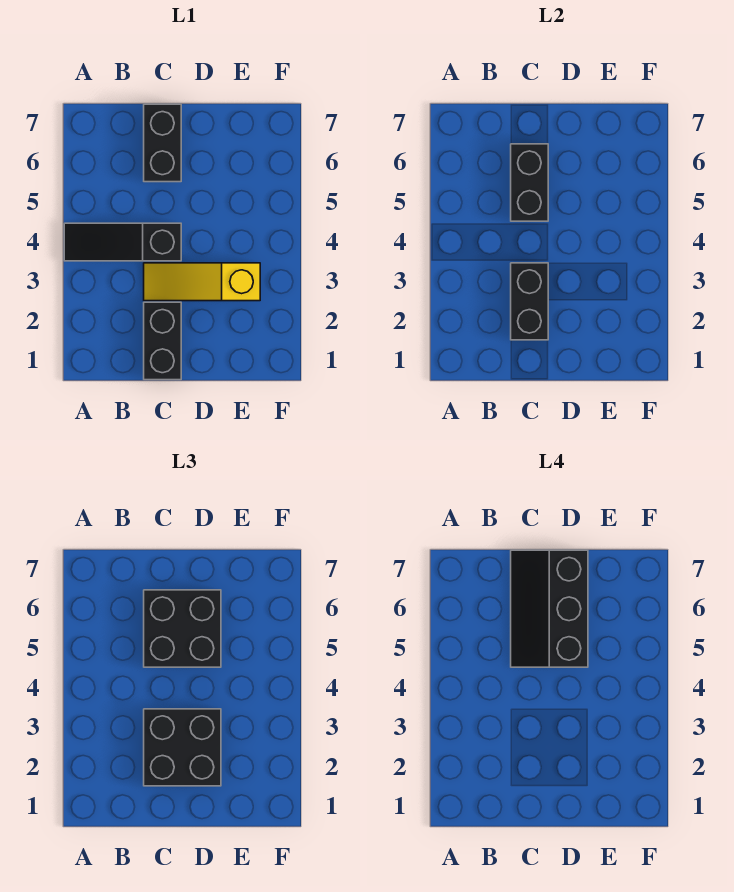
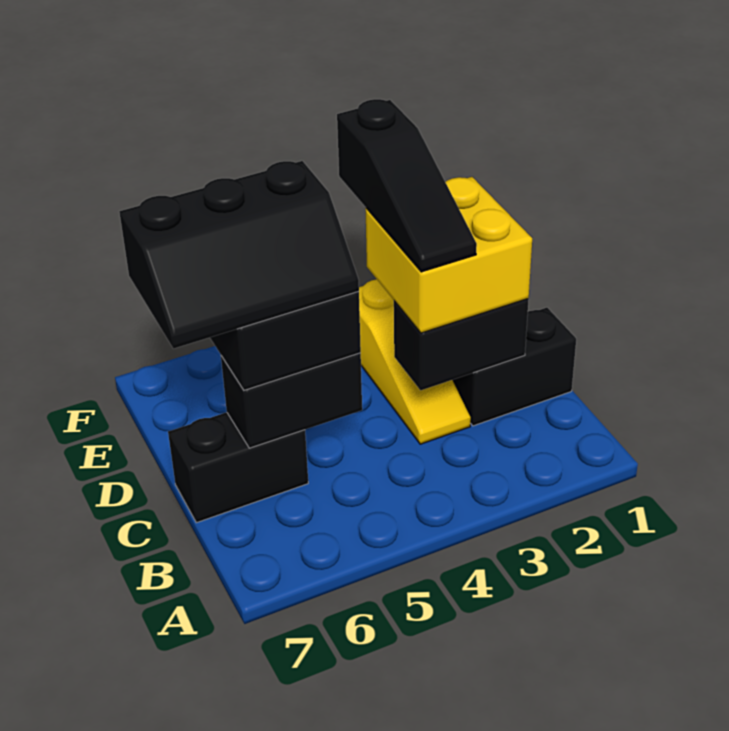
black slope A4:C4 level 1 top C -> black slope C3:E3 level 4 top E
black brick C2:D3 level 3 -> yellow brick C2:D3 level 3

